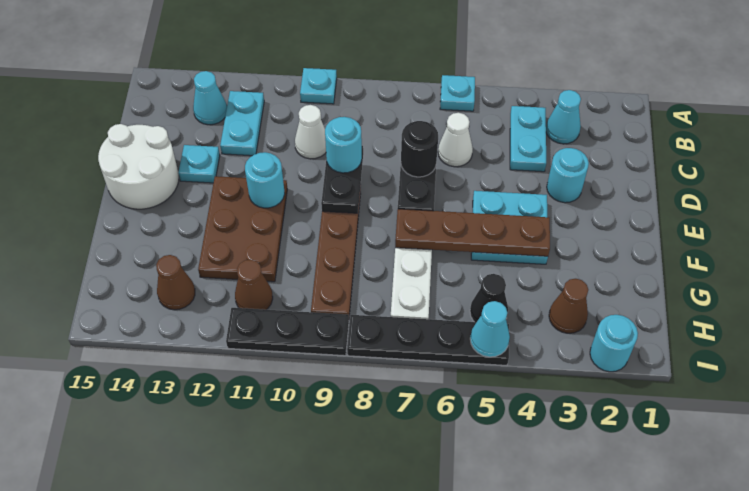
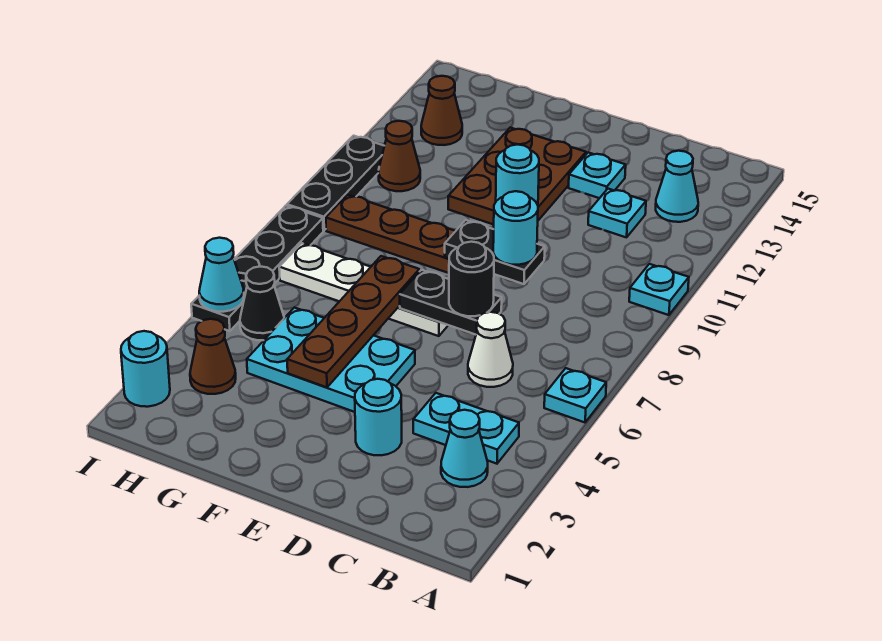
cyan plate B12:C12 level 1 -> cyan plate C12 level 1
white cone C10 level 1 -> none
white round brick D14:E15 level 1 -> none
cyan plate E4:F5 level 1 -> cyan plate E4:G5 level 1
brown plate E11:G12 level 1 -> brown plate E11:F13 level 1

